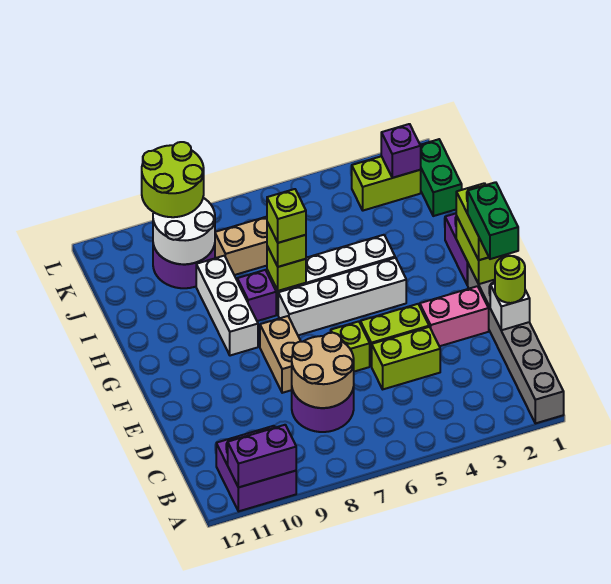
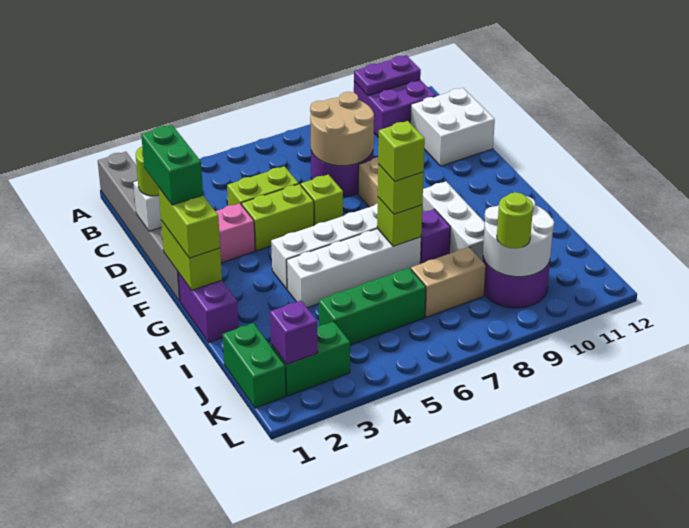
purple brick A10:A11 level 2 -> purple plate A10:A11 level 2
none -> white brick C11:D12 level 1
none -> green brick J4:J6 level 1
lime brick K2:K3 level 1 -> green brick K2:K3 level 1
lime round brick K9:L10 level 3 -> lime round brick K9 level 3

